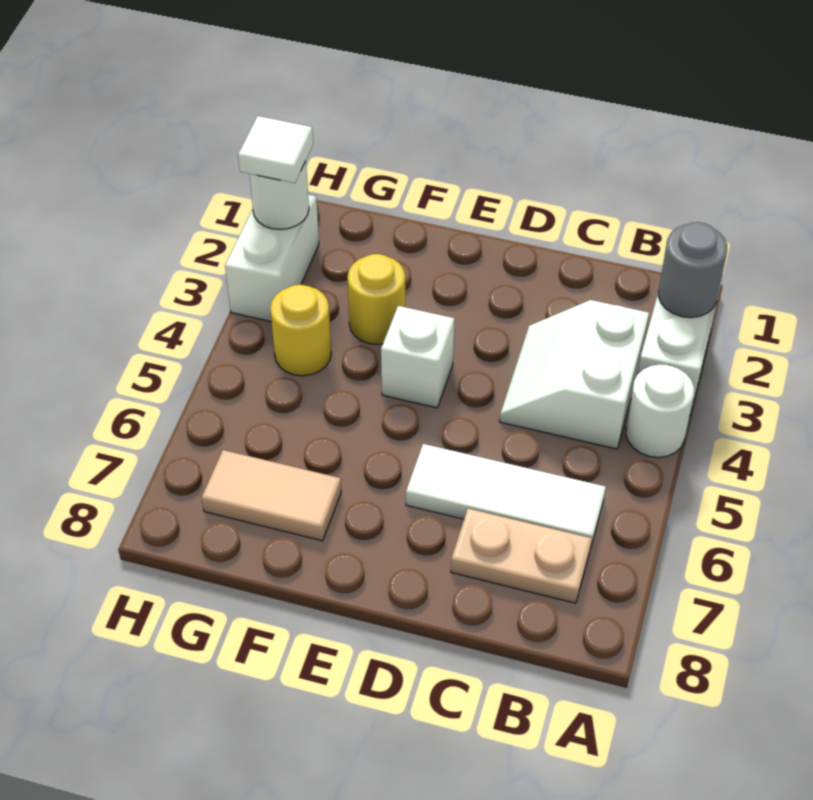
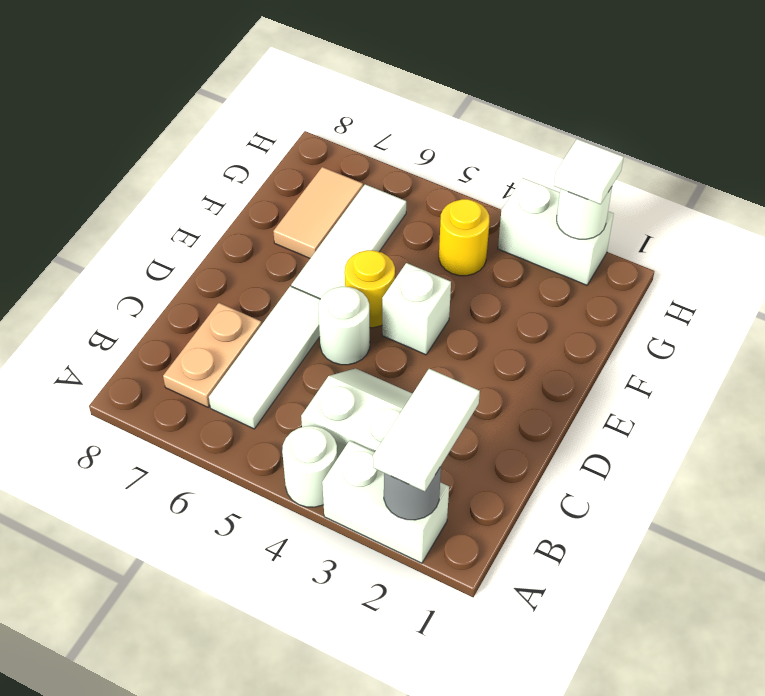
none -> white tile A2:B2 level 3
none -> white round brick D5 level 1
none -> white tile E6:G6 level 1
yellow round brick F3 level 1 -> yellow round brick E5 level 1

